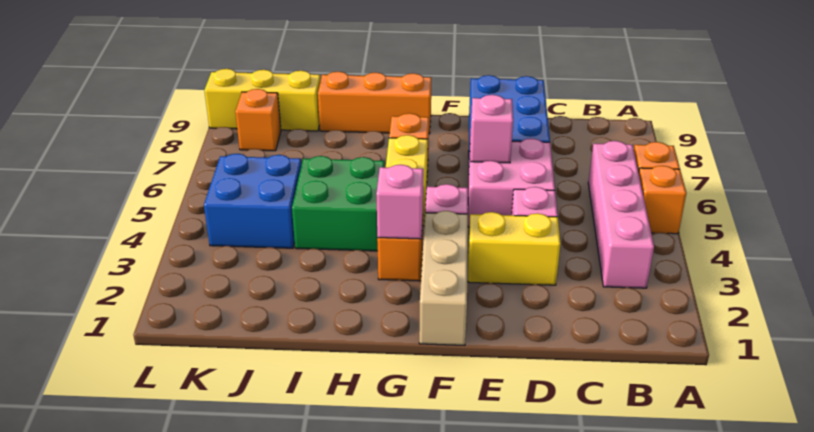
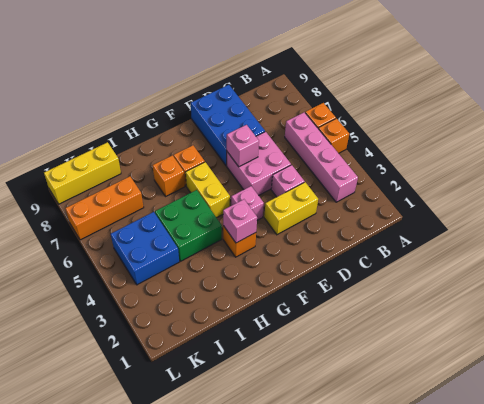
tan brick F1:F3 level 1 -> none
orange brick G9:I9 level 1 -> orange brick J7:L7 level 1
orange brick K8 level 1 -> orange brick H7 level 1

